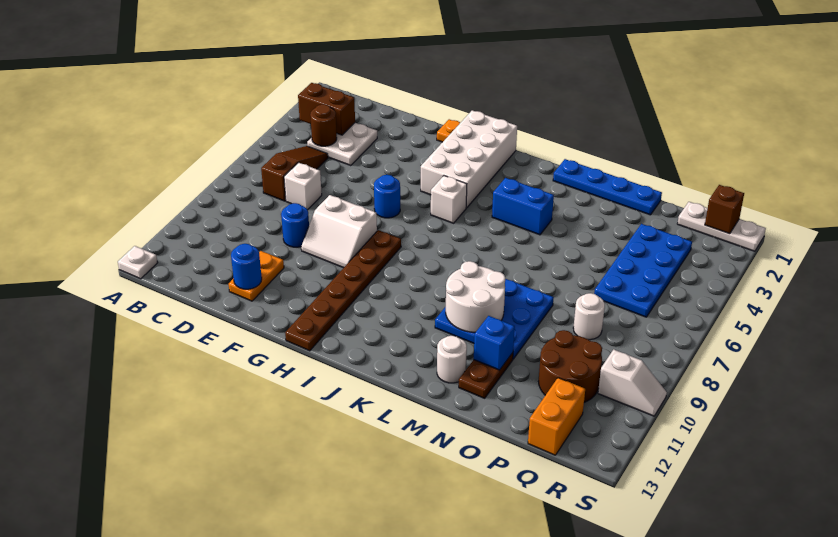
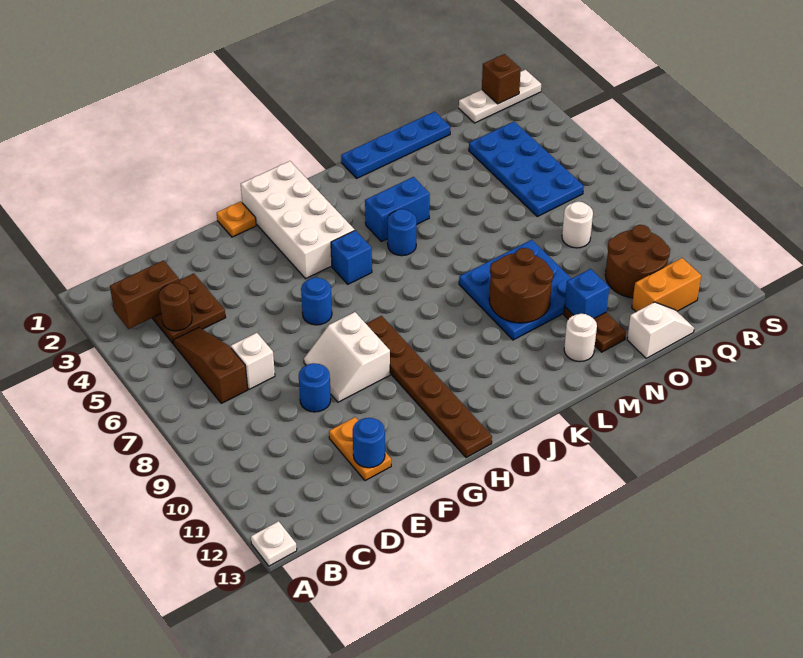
white plate C3:D4 level 1 -> brown plate C3:D4 level 1
white slope F8:G9 level 1 top 8 -> white slope F8:G9 level 1 top G
white brick I5 level 1 -> blue brick I5 level 1
none -> blue round brick K5 level 1
white round brick L9:M10 level 2 -> brown round brick L9:M10 level 2
orange brick Q12:Q13 level 1 -> orange brick P12:Q12 level 1
white slope R10:S10 level 1 top R -> white slope O13:P13 level 1 top O

